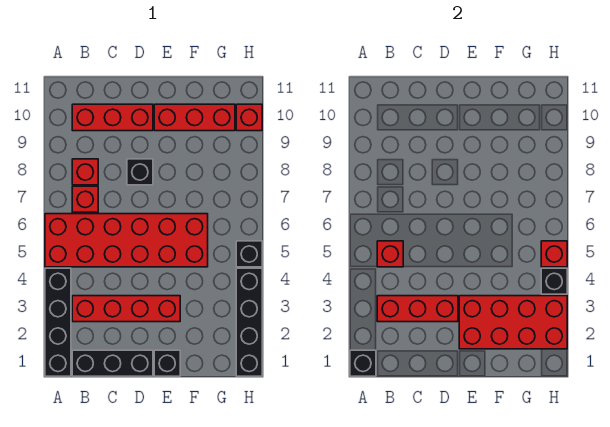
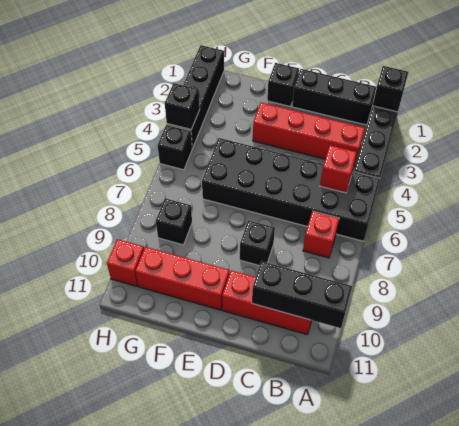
red brick A5:F6 level 1 -> black brick A5:F6 level 1
none -> black brick A10:C10 level 2
red brick B3:D3 level 2 -> none
red brick B8 level 1 -> none
red brick E2:H3 level 2 -> none
none -> black brick G8 level 1
red brick H5 level 2 -> none

